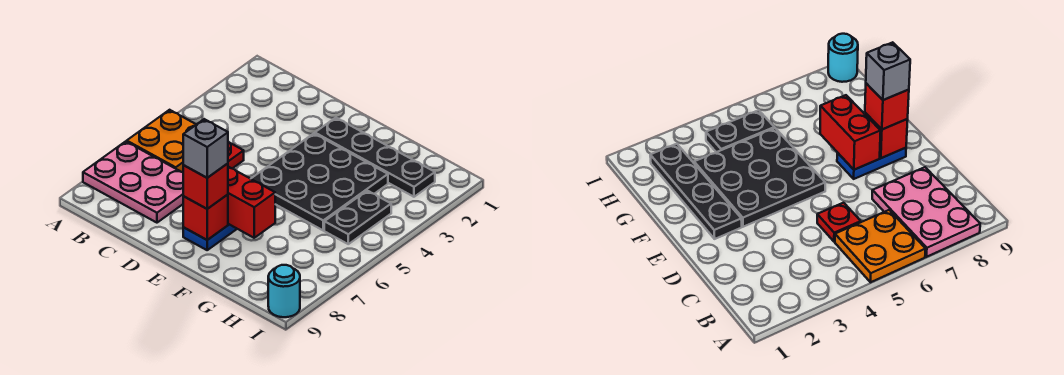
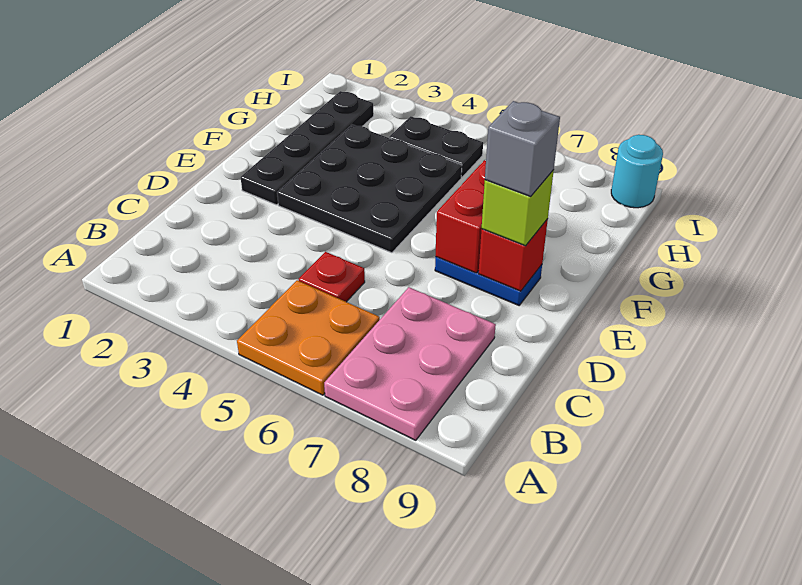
red brick E8 level 3 -> lime brick E8 level 3

